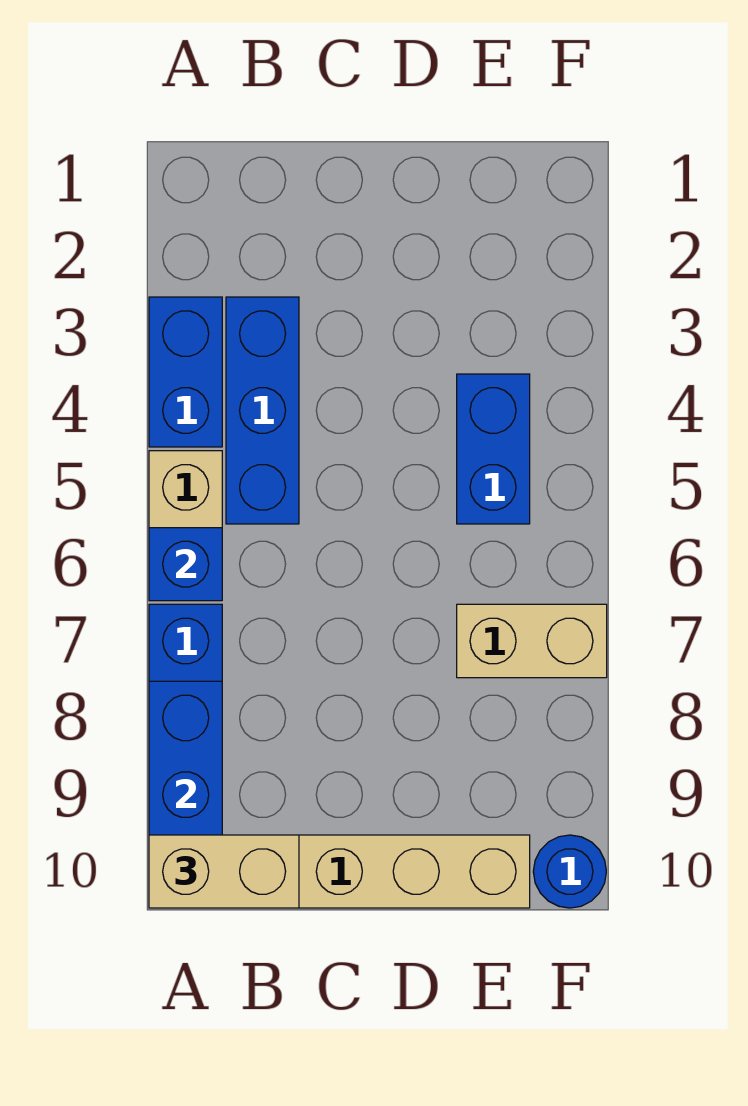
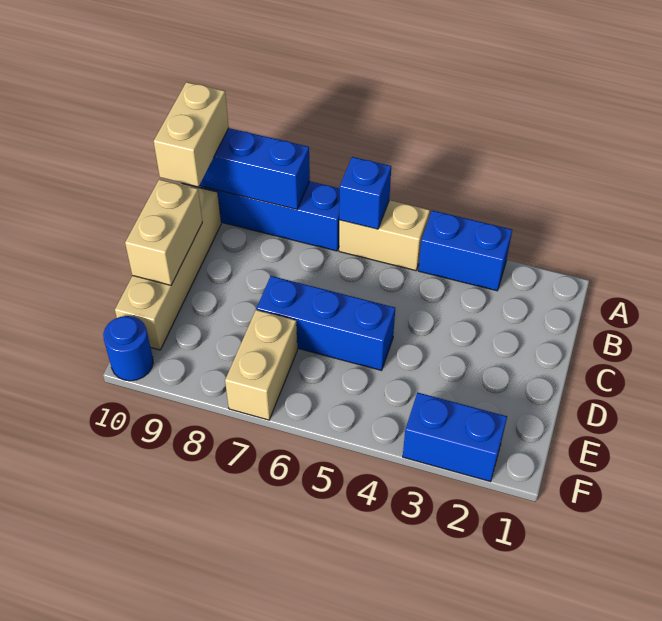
blue brick B3:B5 level 1 -> blue brick D5:D7 level 1
none -> tan brick C10:D10 level 2
blue brick E4:E5 level 1 -> blue brick F2:F3 level 1

